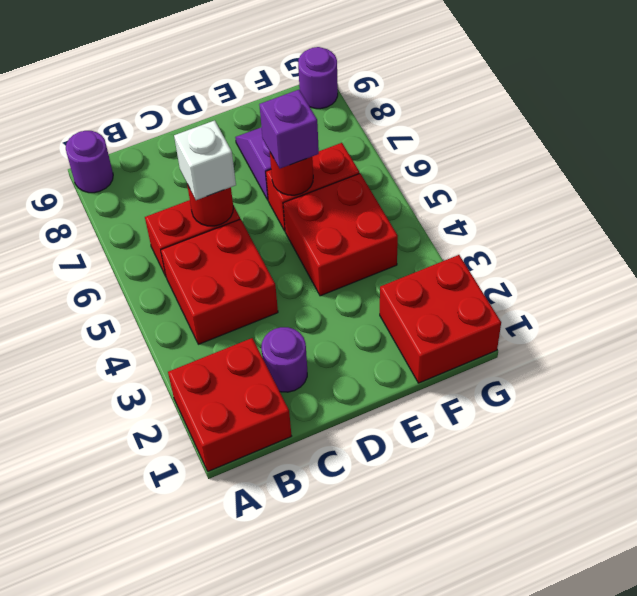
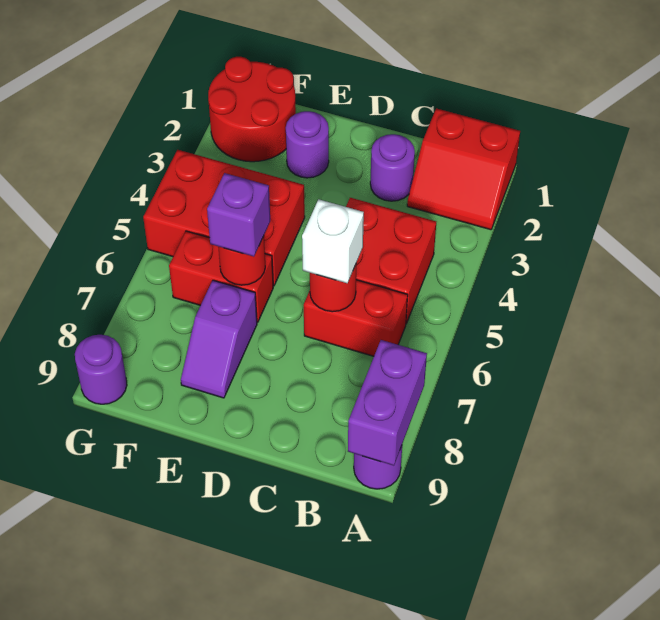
red brick A1:B2 level 1 -> red slope A1:B2 level 1 top 1
none -> purple brick A8:A9 level 2
none -> purple round brick E2 level 1
red brick E4:F5 level 1 -> red brick E4:G5 level 1
red brick F1:G2 level 1 -> red round brick F1:G2 level 1

